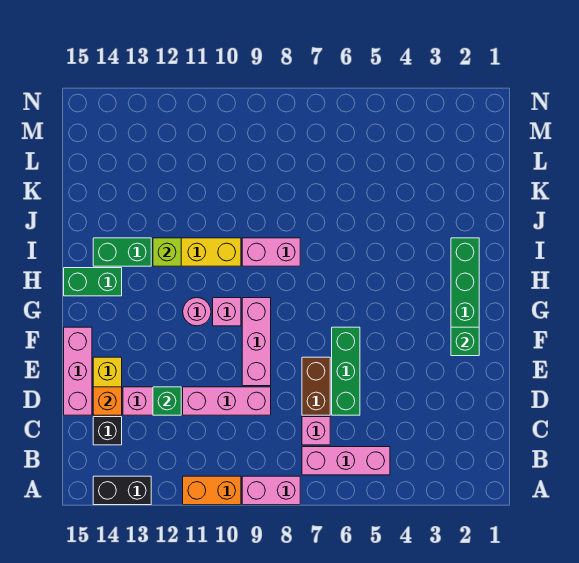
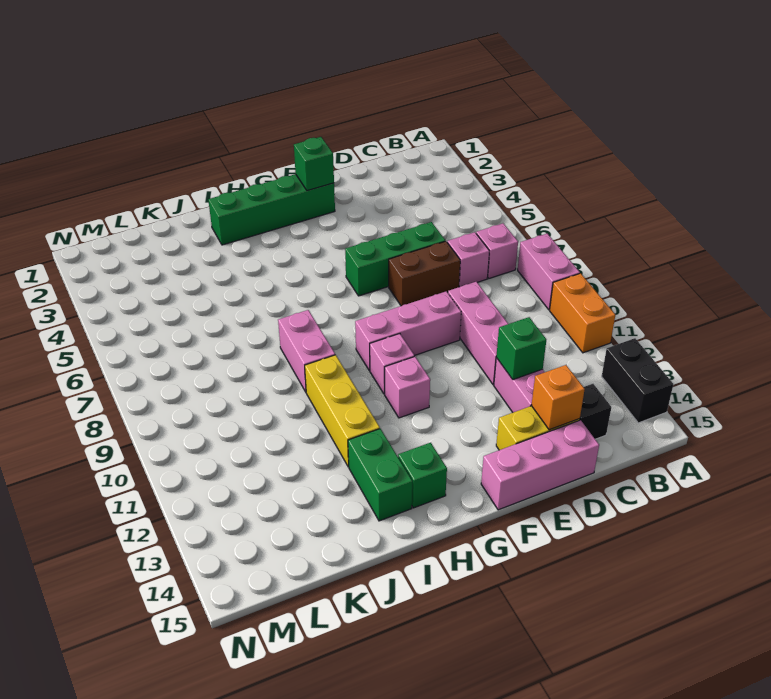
pink brick B5:B7 level 1 -> pink brick B7 level 1
pink round brick G11 level 1 -> pink brick G11 level 1
green brick H14:H15 level 1 -> green brick H14 level 1
lime brick I12 level 2 -> none

